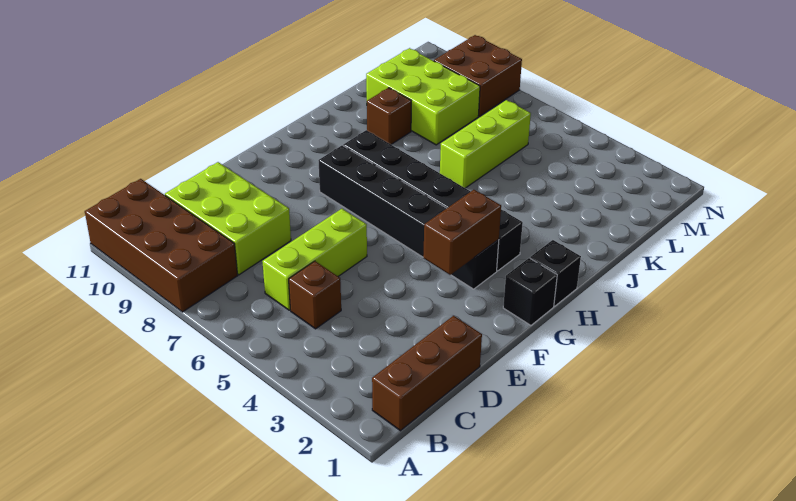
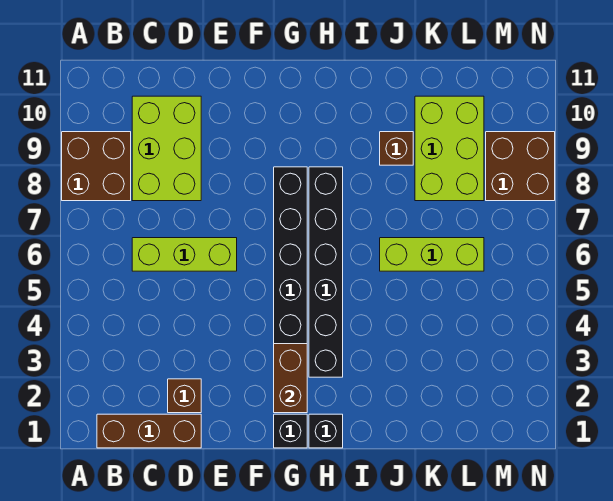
brown brick A8:B11 level 1 -> brown brick A8:B9 level 1
brown brick C5 level 1 -> brown brick D2 level 1
brown brick F3:G3 level 2 -> brown brick G2:G3 level 2

